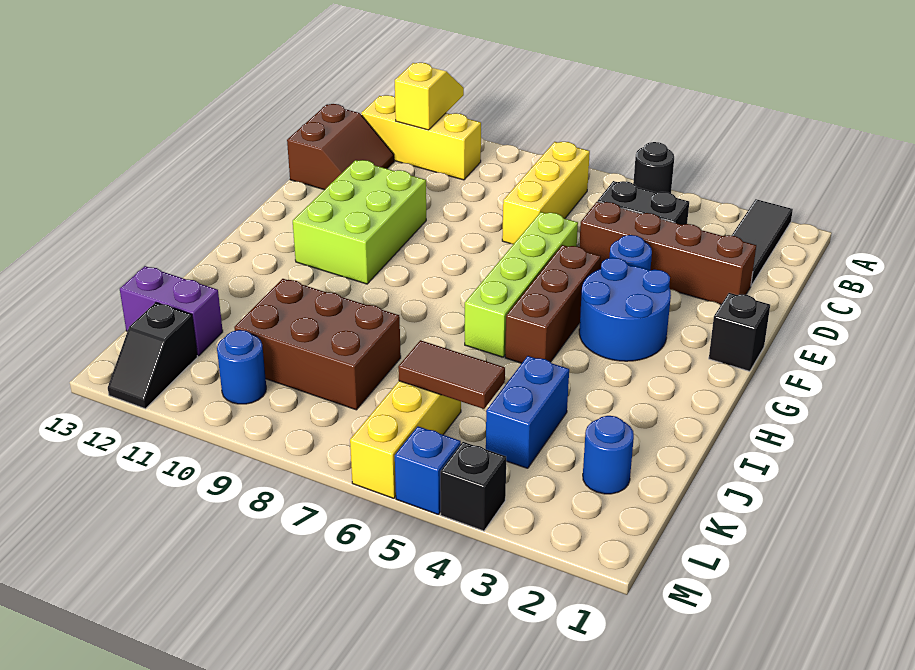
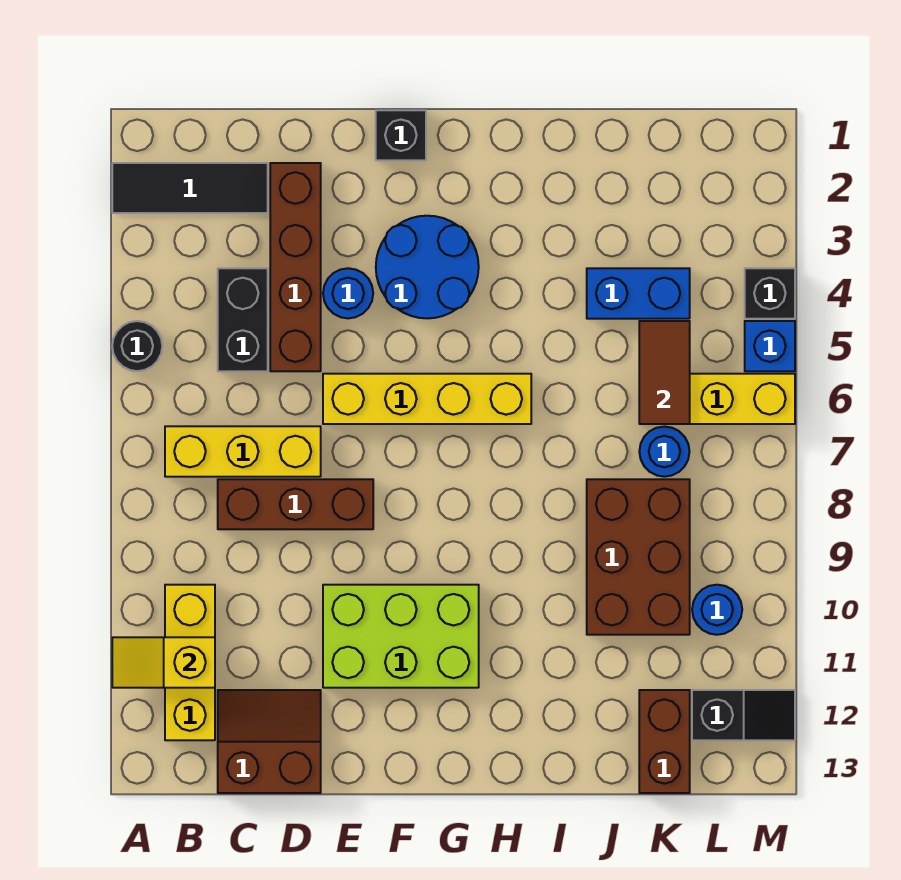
lime brick E6:H6 level 1 -> yellow brick E6:H6 level 1
brown brick F5:H5 level 1 -> brown brick C8:E8 level 1
blue round brick K2 level 1 -> blue round brick K7 level 1
purple brick K12:K13 level 1 -> brown brick K12:K13 level 1

